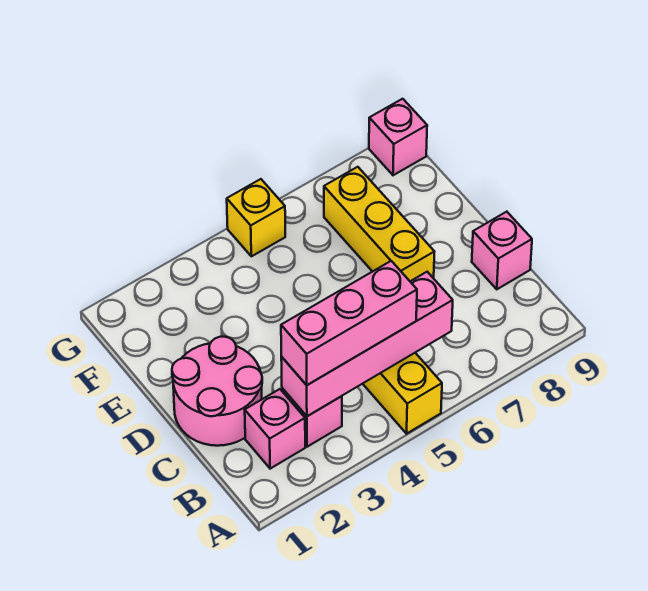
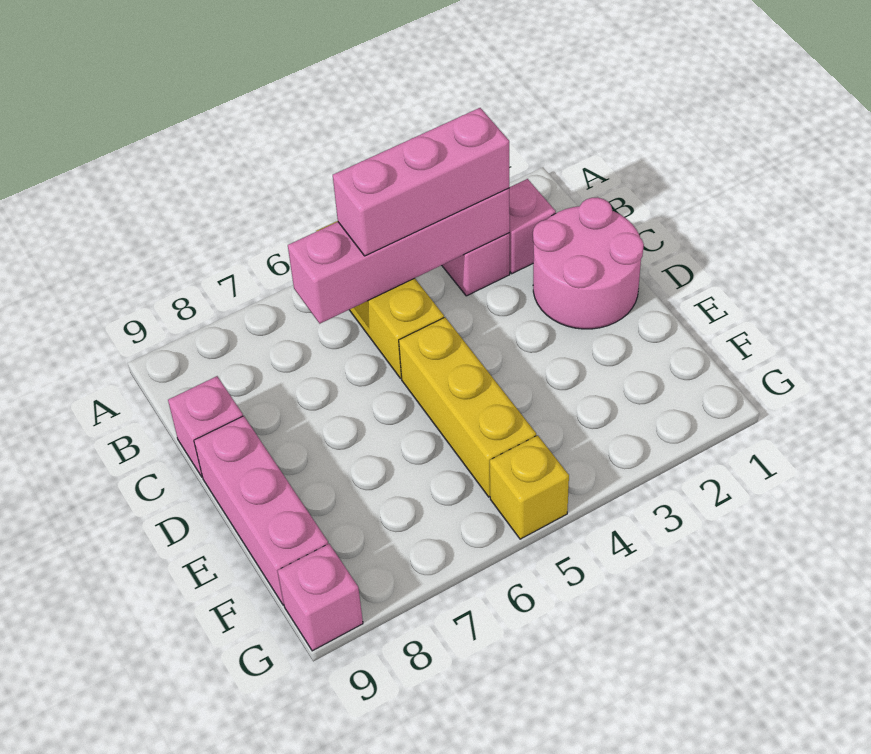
yellow brick D7:F7 level 1 -> yellow brick D5:F5 level 1
none -> pink brick D9:F9 level 1

